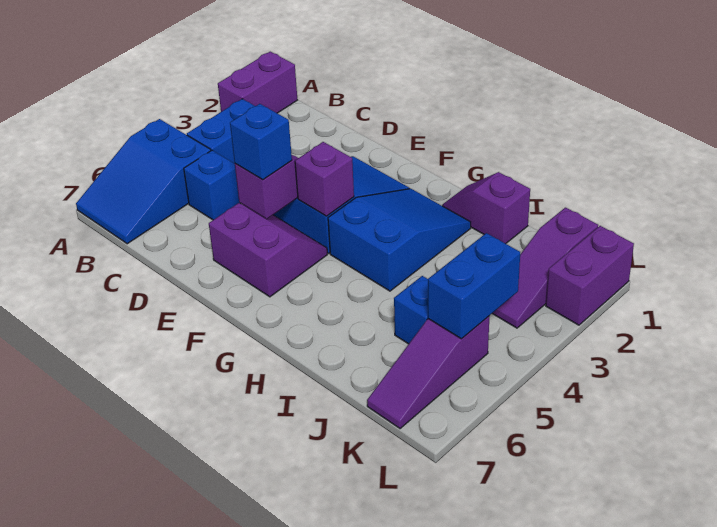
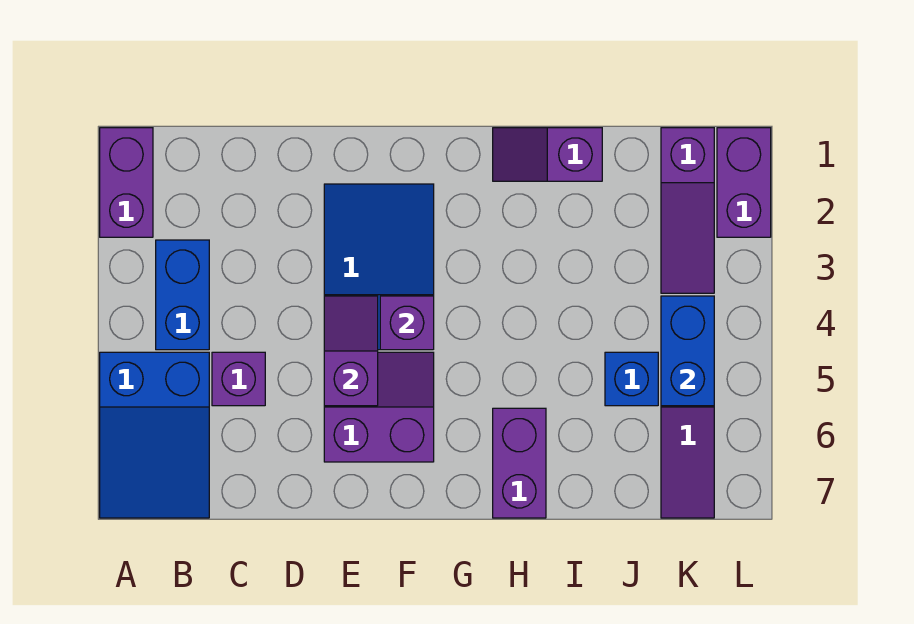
blue brick C5 level 1 -> purple brick C5 level 1
blue brick E5 level 3 -> none
blue slope G2:H4 level 1 top 4 -> none
none -> purple brick H6:H7 level 1

